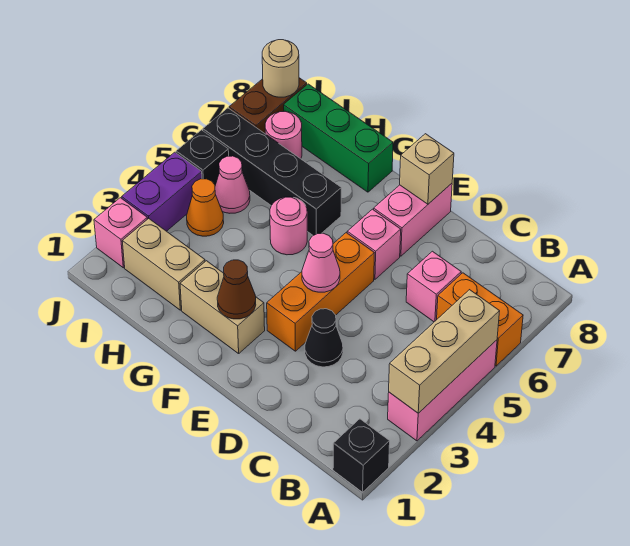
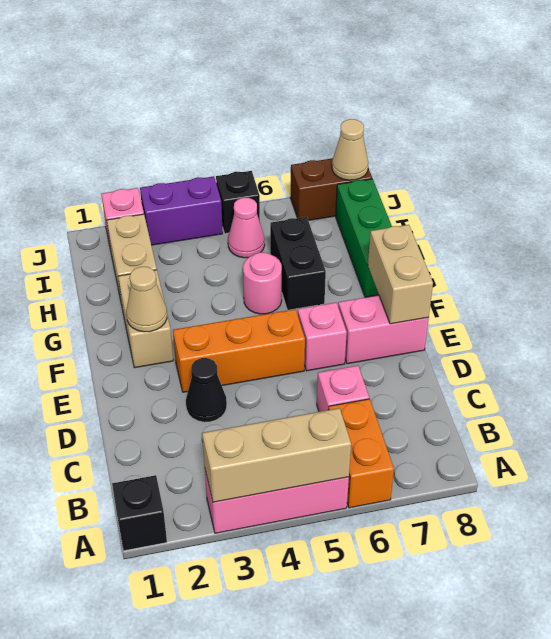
pink cone E4 level 2 -> none
tan brick E8 level 2 -> tan brick E8:F8 level 2
brown cone F2 level 2 -> tan cone F2 level 2
black brick G6:J6 level 1 -> black brick G6:H6 level 1
orange cone I4 level 1 -> none
pink round brick I7 level 1 -> none
tan round brick J8 level 2 -> tan cone J8 level 2

